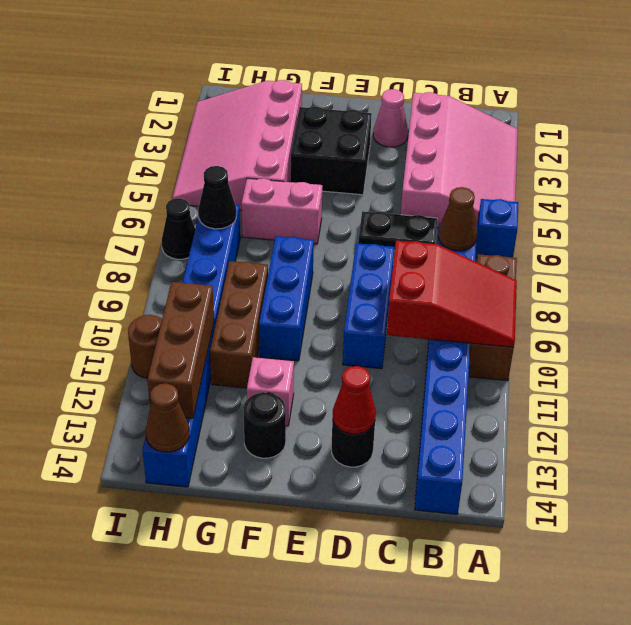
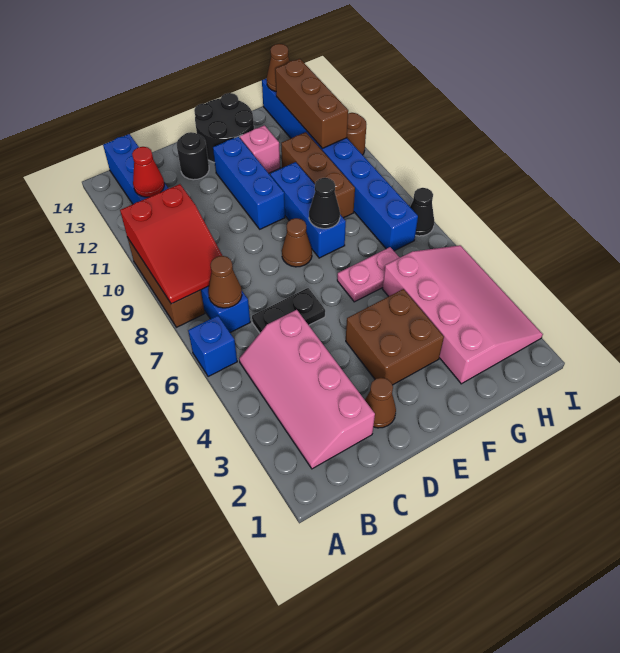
pink slope A2:C5 level 1 top C -> pink slope B2:C5 level 1 top C
red slope A9:C10 level 2 top C -> red slope A8:B10 level 2 top 10
pink cone D2 level 1 -> brown cone D2 level 1
blue brick D8:D10 level 1 -> blue brick E10:E12 level 1
red cone D13 level 2 -> red cone B12 level 2
black brick E3:F4 level 1 -> brown brick E3:F4 level 1
none -> brown cone E8 level 1
pink brick F6:G6 level 1 -> pink plate F6:G6 level 1
black round brick F13 level 1 -> black round brick E13:F14 level 1
black cone H7 level 2 -> black cone F8 level 2

